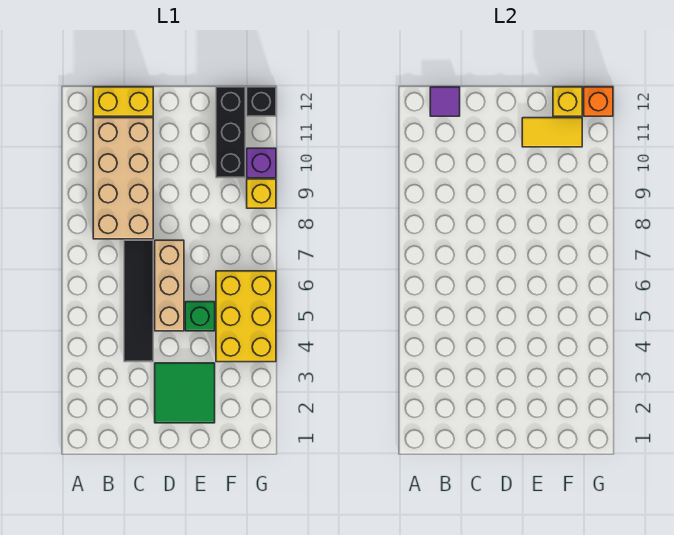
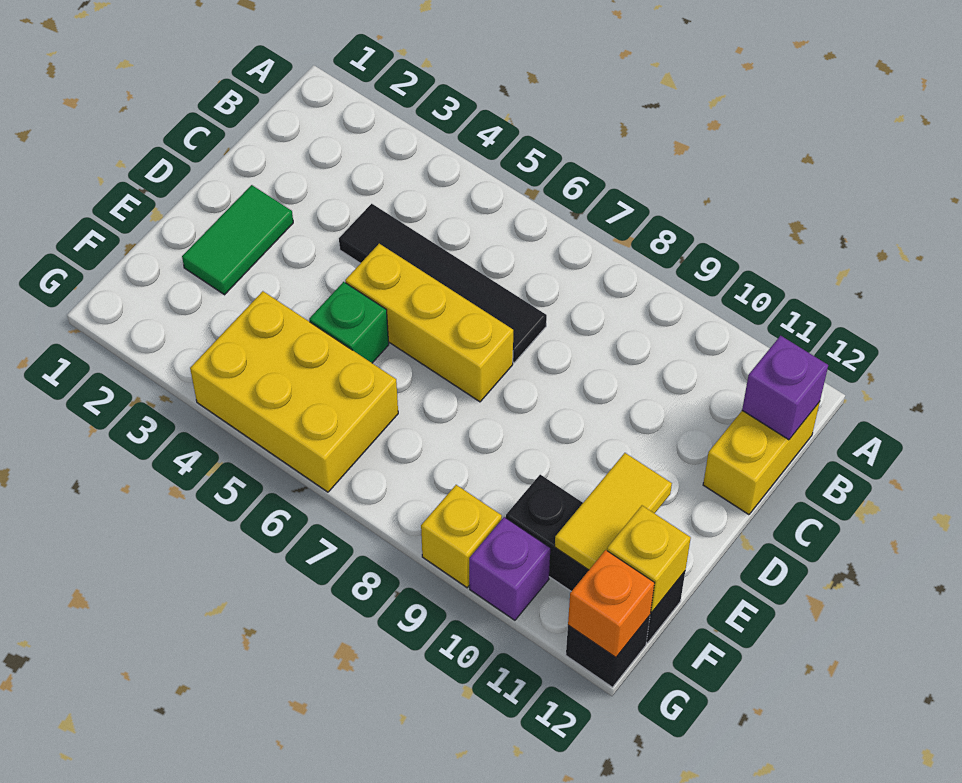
tan brick B8:C11 level 1 -> none
purple tile B12 level 2 -> purple brick B12 level 2
green tile D2:E3 level 1 -> green tile D2:E2 level 1
tan brick D5:D7 level 1 -> yellow brick D5:D7 level 1

